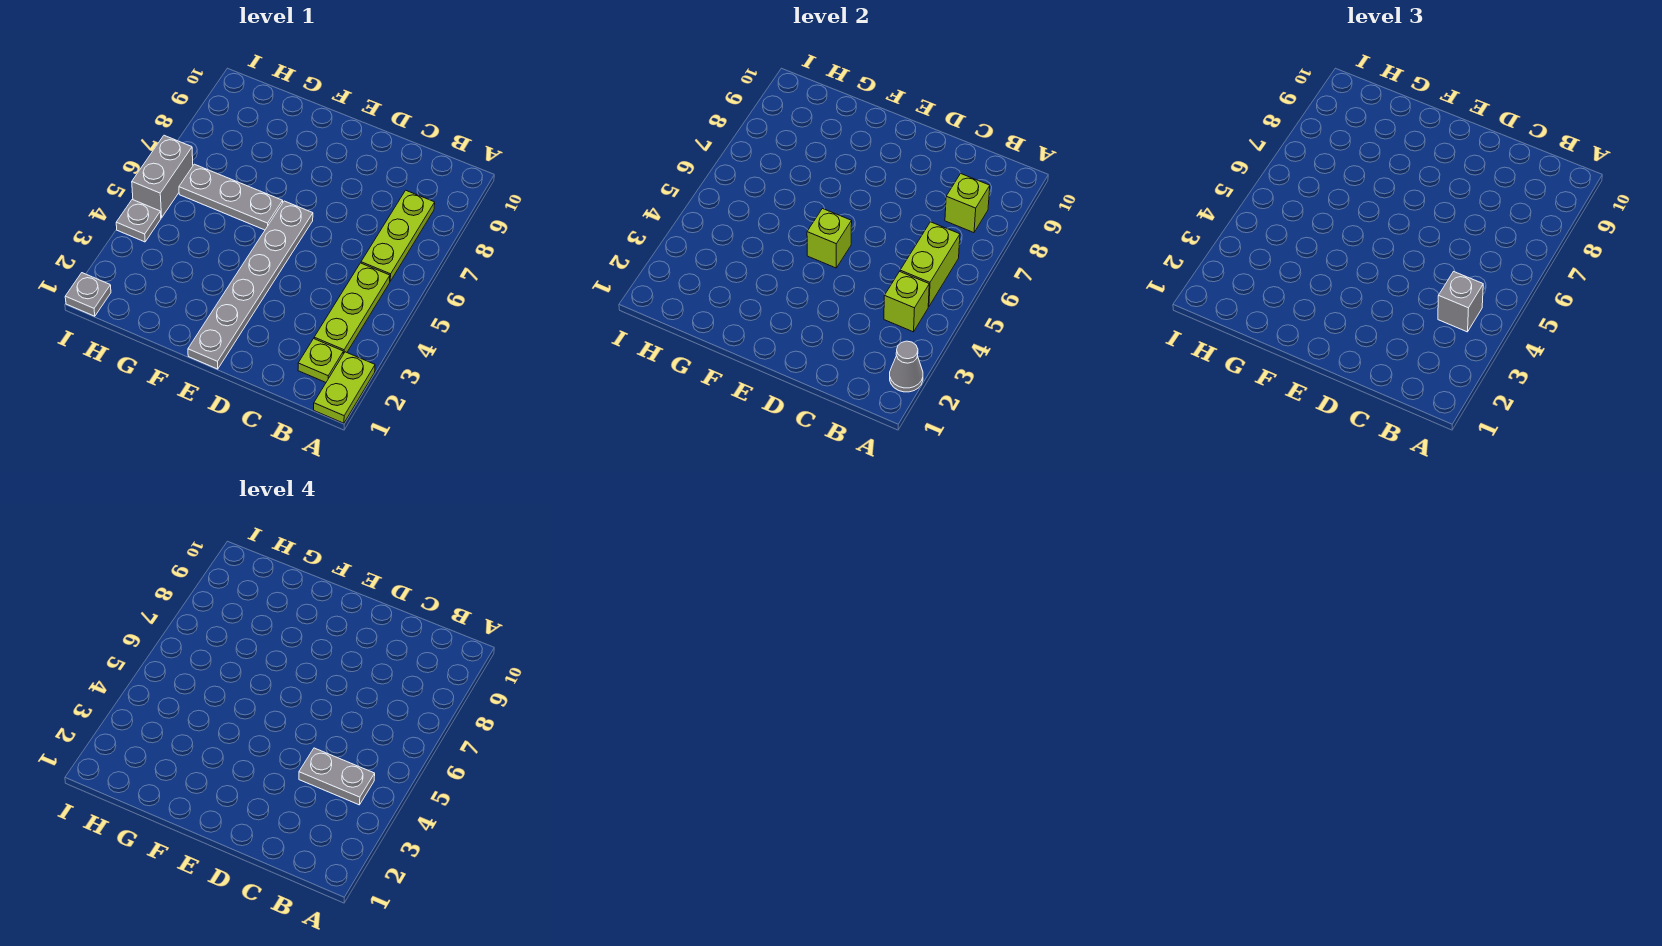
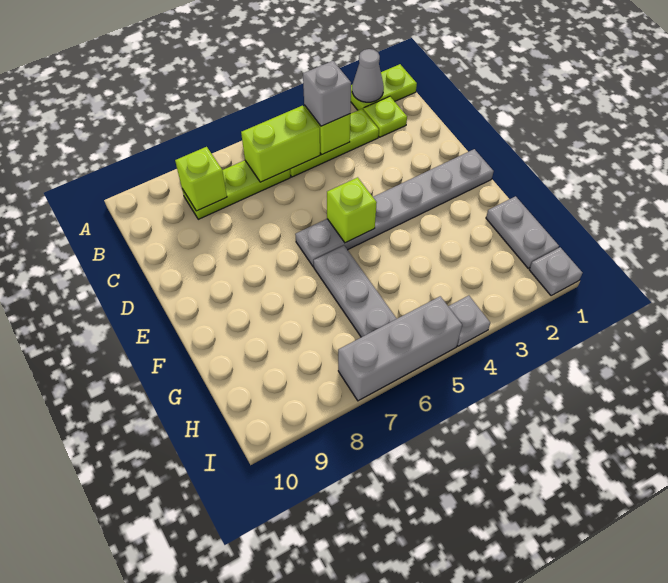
grey plate B4:C4 level 4 -> grey plate G1:H1 level 1
grey brick I5:I6 level 1 -> grey brick I5:I7 level 1

